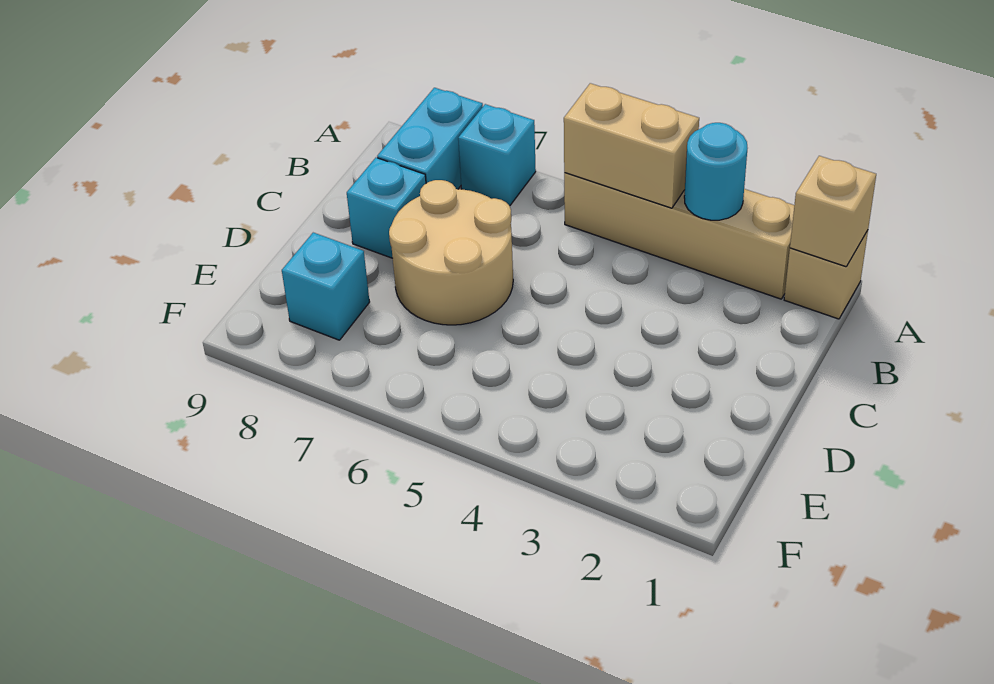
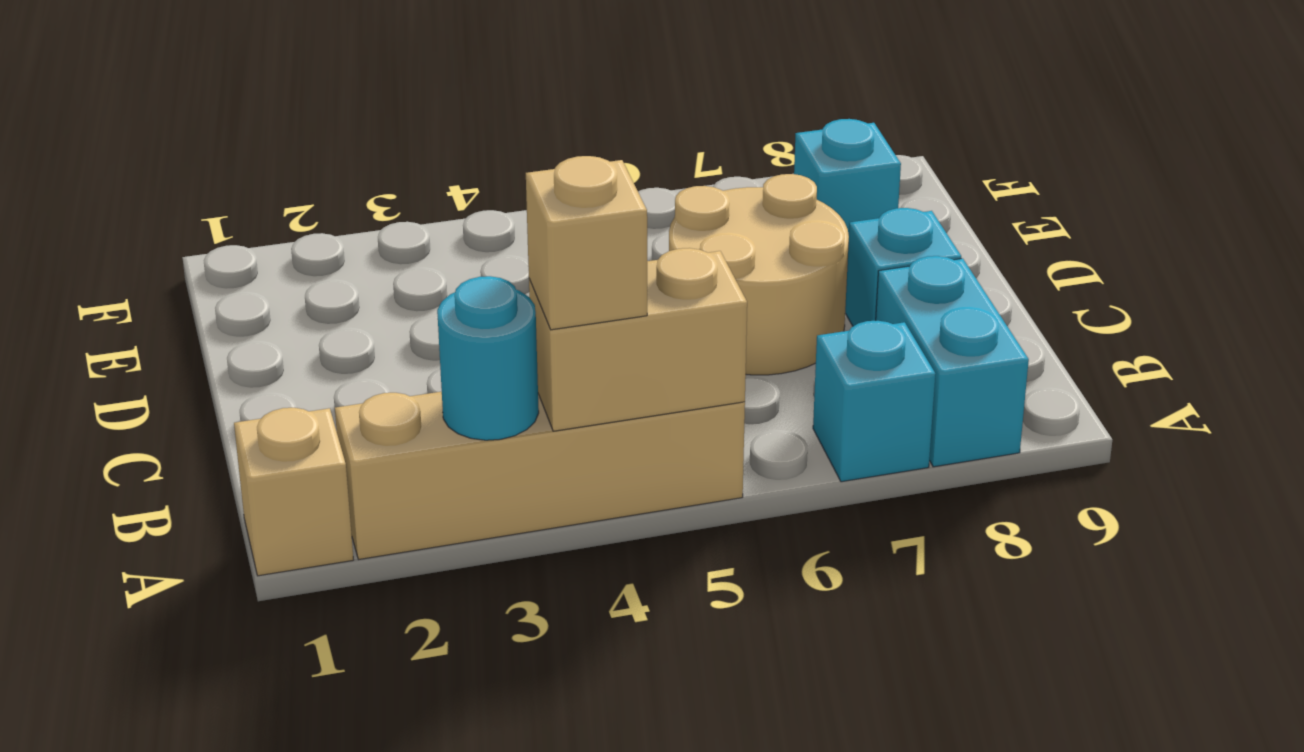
tan brick A1 level 2 -> tan brick A4 level 3

